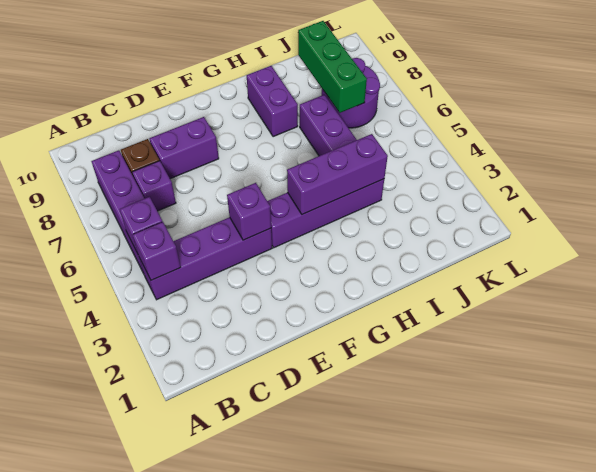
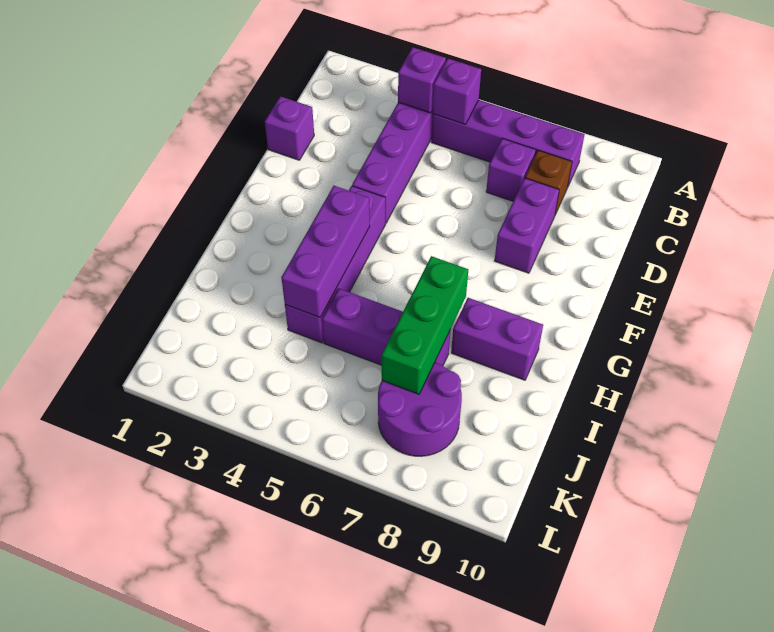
purple brick E4 level 2 -> purple brick D1 level 1
green brick J7:J9 level 2 -> green brick H7:J7 level 2

